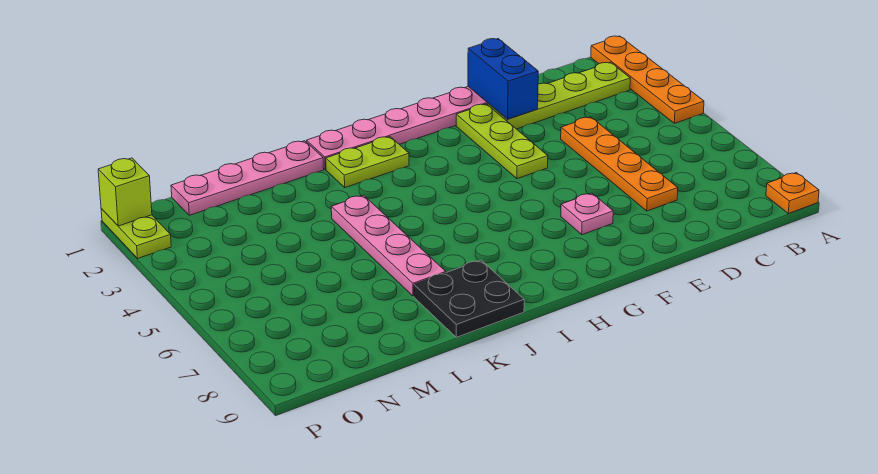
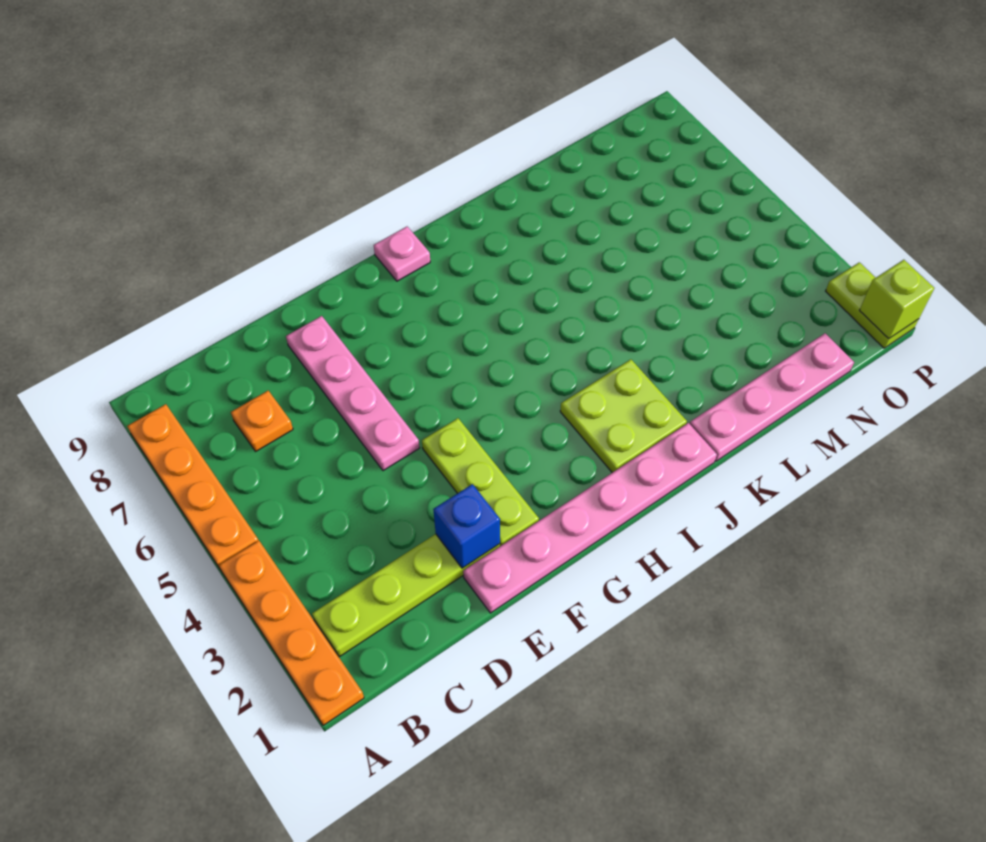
orange plate A9 level 1 -> orange plate C7 level 1
orange plate D4:D7 level 1 -> orange plate A5:A8 level 1
blue brick E1:E2 level 2 -> blue brick E2 level 2
pink plate F7 level 1 -> pink plate H9 level 1
lime plate I2:J2 level 1 -> lime plate I2:J3 level 1
black plate J8:K9 level 1 -> none
pink plate K4:K7 level 1 -> pink plate E5:E8 level 1

